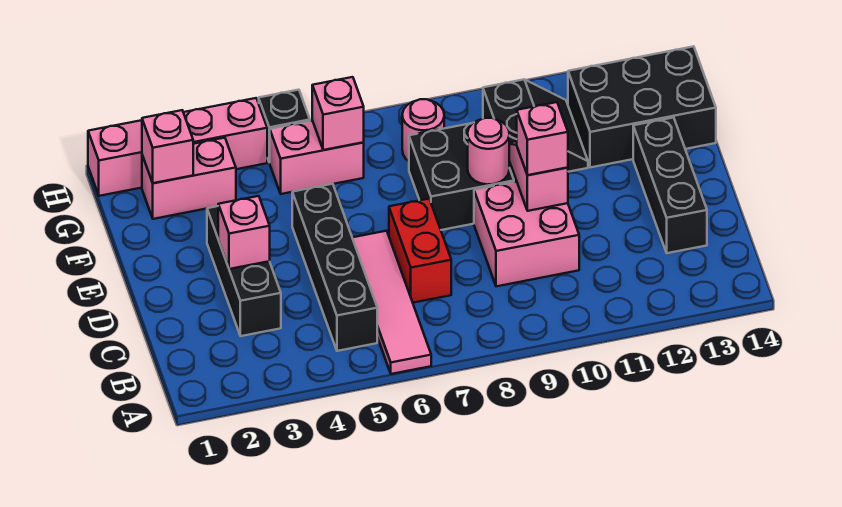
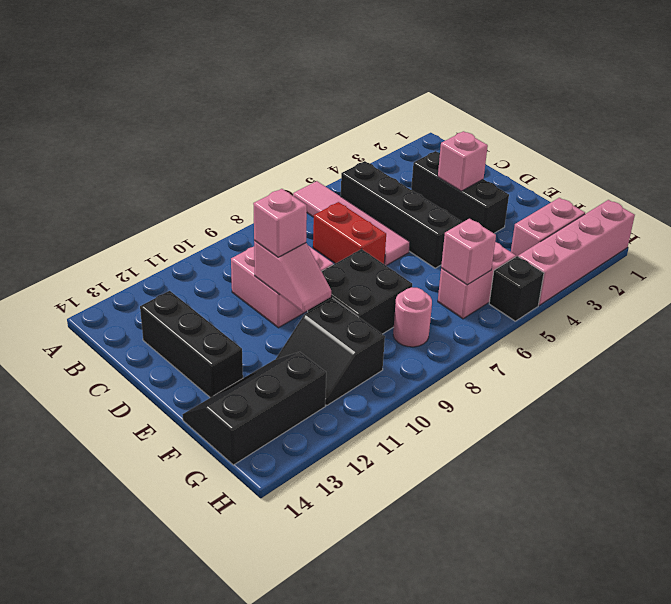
pink round brick E9 level 2 -> none
black brick F12:G14 level 1 -> black slope F12:G14 level 1 top G
pink brick G2 level 2 -> none

